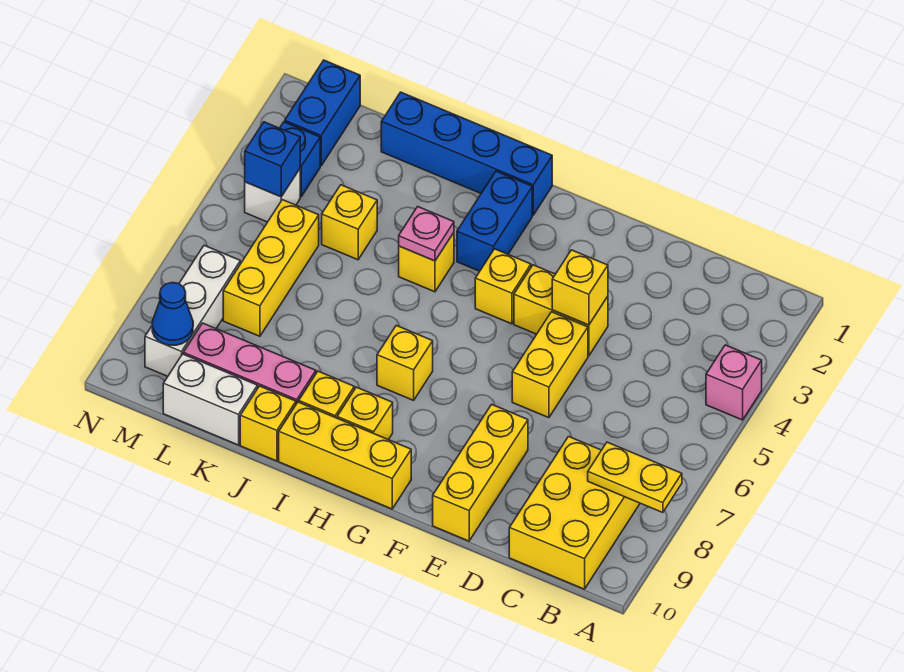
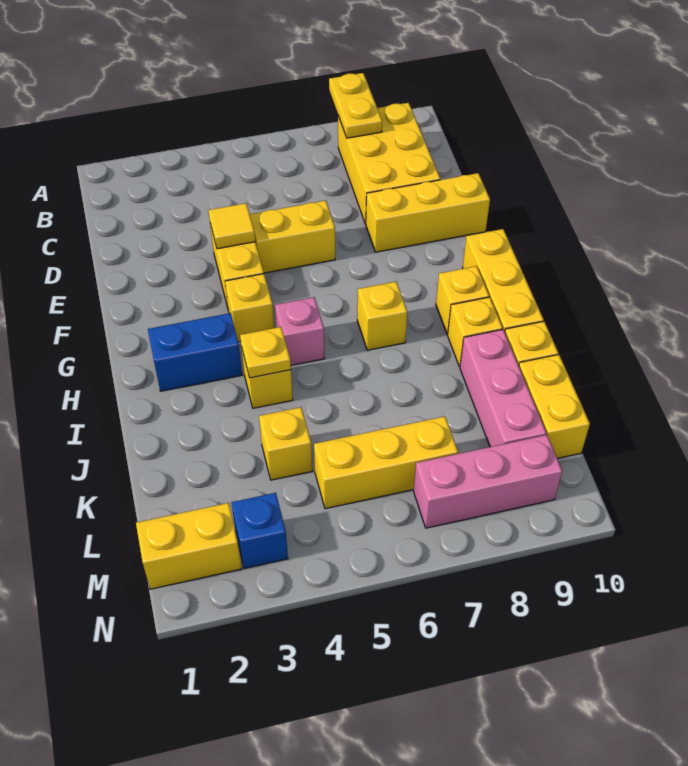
pink brick A4 level 1 -> pink brick H5 level 1
yellow brick B8:C10 level 1 -> yellow brick B8:D9 level 1
yellow brick E4 level 2 -> yellow tile E4 level 2
blue brick H1:K1 level 1 -> none
pink plate I4 level 2 -> yellow plate I4 level 2
white brick K10:L10 level 1 -> yellow brick K10:L10 level 1
blue brick M1:M2 level 1 -> yellow brick M1:M2 level 1
white brick M4 level 1 -> none
blue brick M4 level 2 -> none
white brick M7:M9 level 1 -> pink brick M7:M9 level 1
blue cone M9 level 2 -> none

